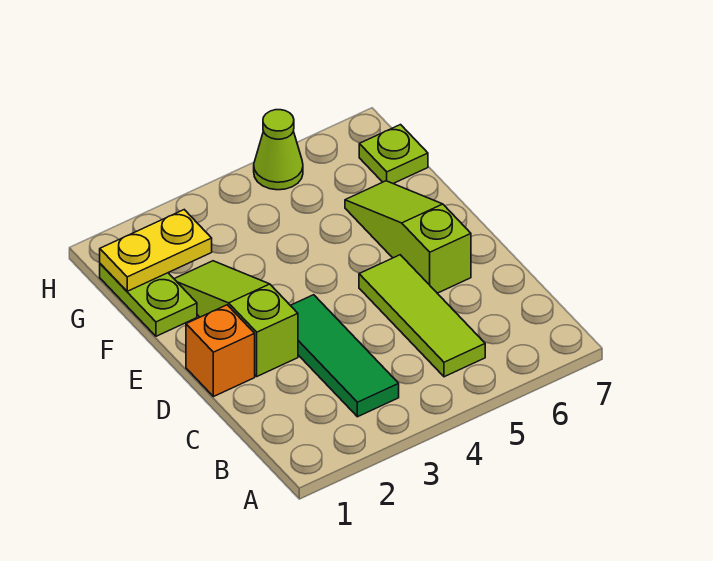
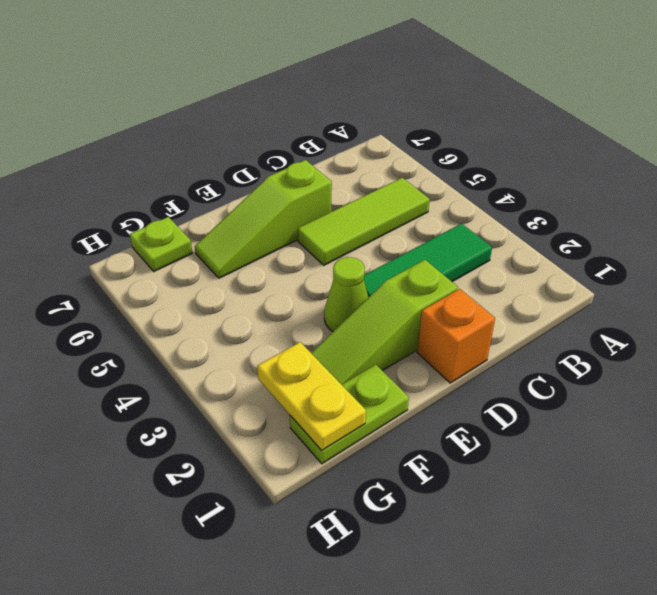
lime cone H5 level 1 -> lime cone E3 level 1

